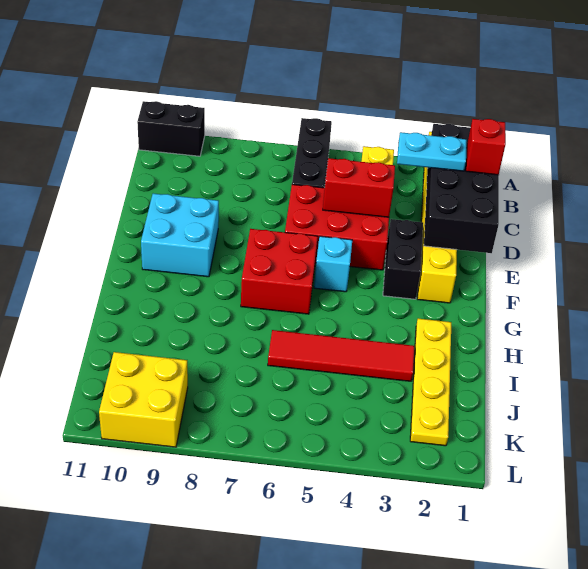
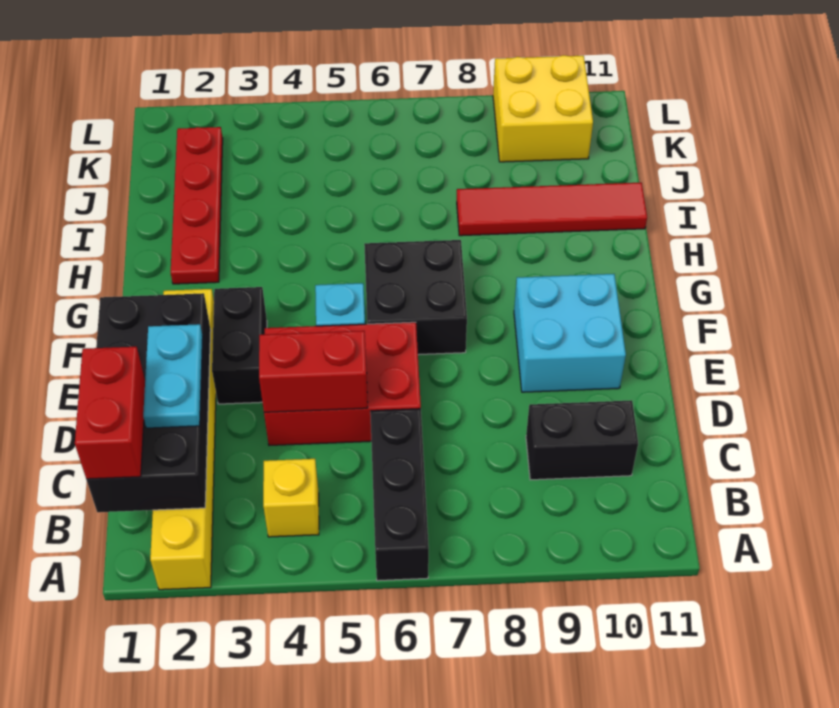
black brick A10:A11 level 1 -> black brick C9:C10 level 1
red brick C1 level 3 -> red brick B1:C1 level 3
cyan plate C2:C3 level 3 -> cyan plate C2:D2 level 3
red brick F6:G7 level 1 -> black brick F6:G7 level 1
yellow plate H2:K2 level 1 -> red plate H2:K2 level 1
red tile I3:I6 level 1 -> red tile I8:I11 level 1

